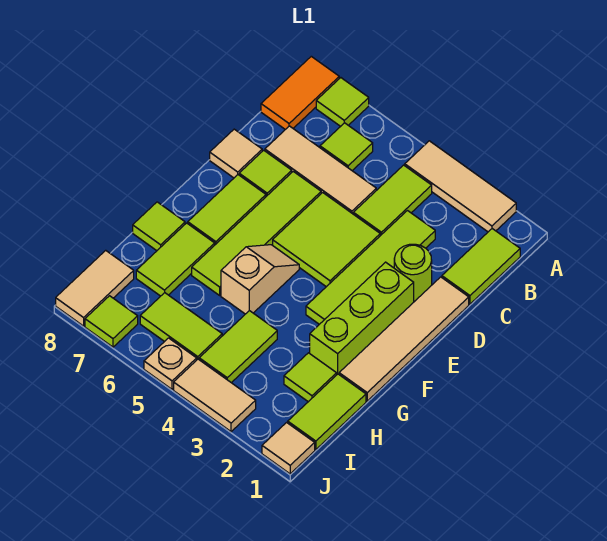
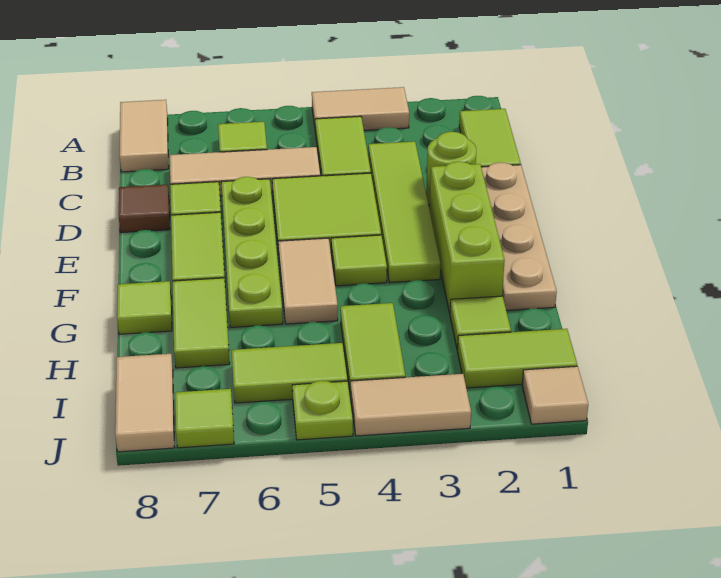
tan tile A2:A4 level 1 -> tan tile A3:A4 level 1
lime tile A7 level 1 -> lime tile F4 level 1
orange tile A8:B8 level 1 -> tan tile A8:B8 level 1
tan tile D1:G1 level 1 -> tan plate D1:G1 level 1
lime tile D6:G6 level 1 -> lime plate D6:G6 level 1
tan tile D8 level 1 -> brown tile D8 level 1
tan slope F5:G5 level 1 top G -> tan tile F5:G5 level 1
lime tile H1:I1 level 1 -> lime tile I1:I2 level 1
tan plate J5 level 1 -> lime plate J5 level 1

